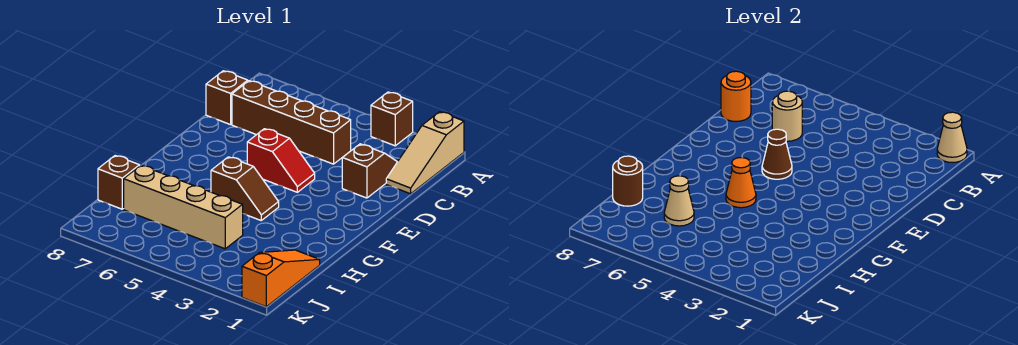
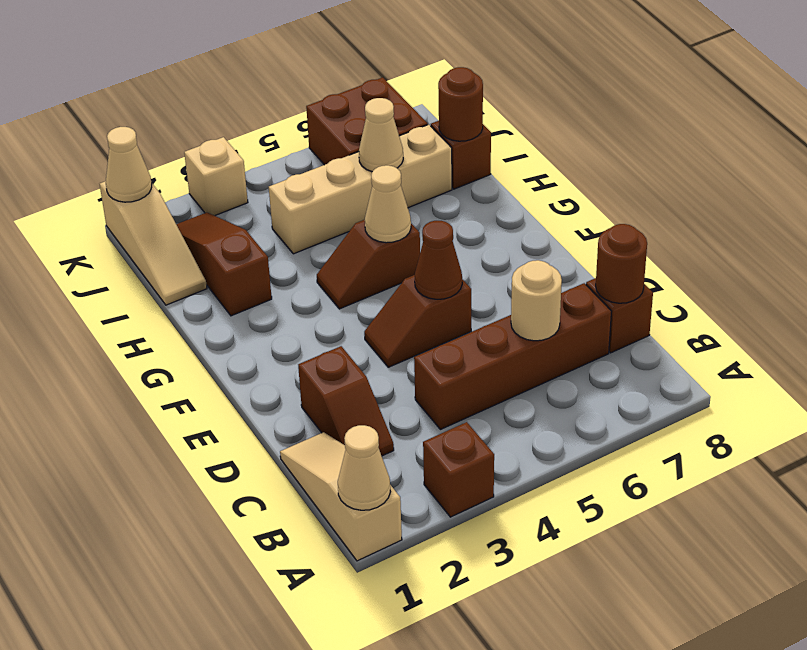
orange round brick C8 level 2 -> brown round brick C8 level 2
red slope E4:E5 level 1 top 5 -> brown slope E4:E5 level 1 top 5
orange cone G5 level 2 -> tan cone G5 level 2
none -> brown slope H2:J2 level 1 top H
orange slope I1:K1 level 1 top K -> tan slope I1:K1 level 1 top K
none -> brown brick J6:K7 level 1
none -> tan cone K1 level 2
none -> tan brick K3 level 1

